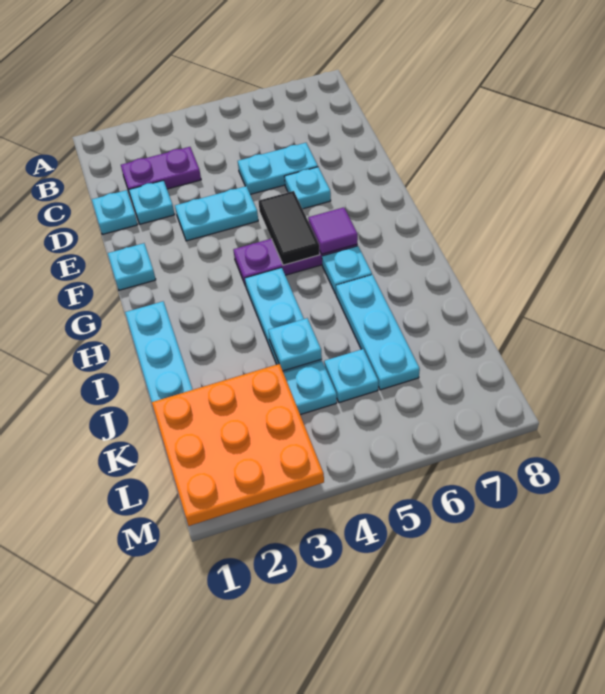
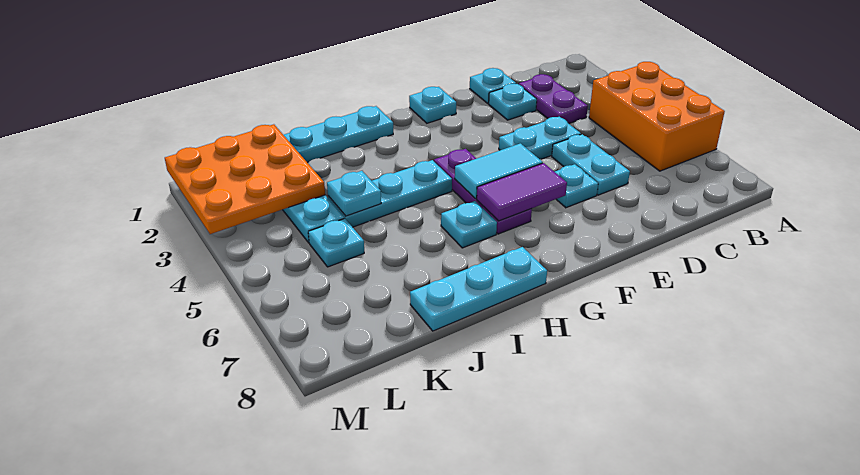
none -> orange brick A4:B6 level 1
cyan plate E3:E4 level 1 -> cyan plate D4:E4 level 1
black tile F5:G5 level 2 -> cyan tile F5:G5 level 2
purple tile G6 level 2 -> purple tile F6:G6 level 2
cyan plate I6:K6 level 1 -> cyan plate H8:J8 level 1

